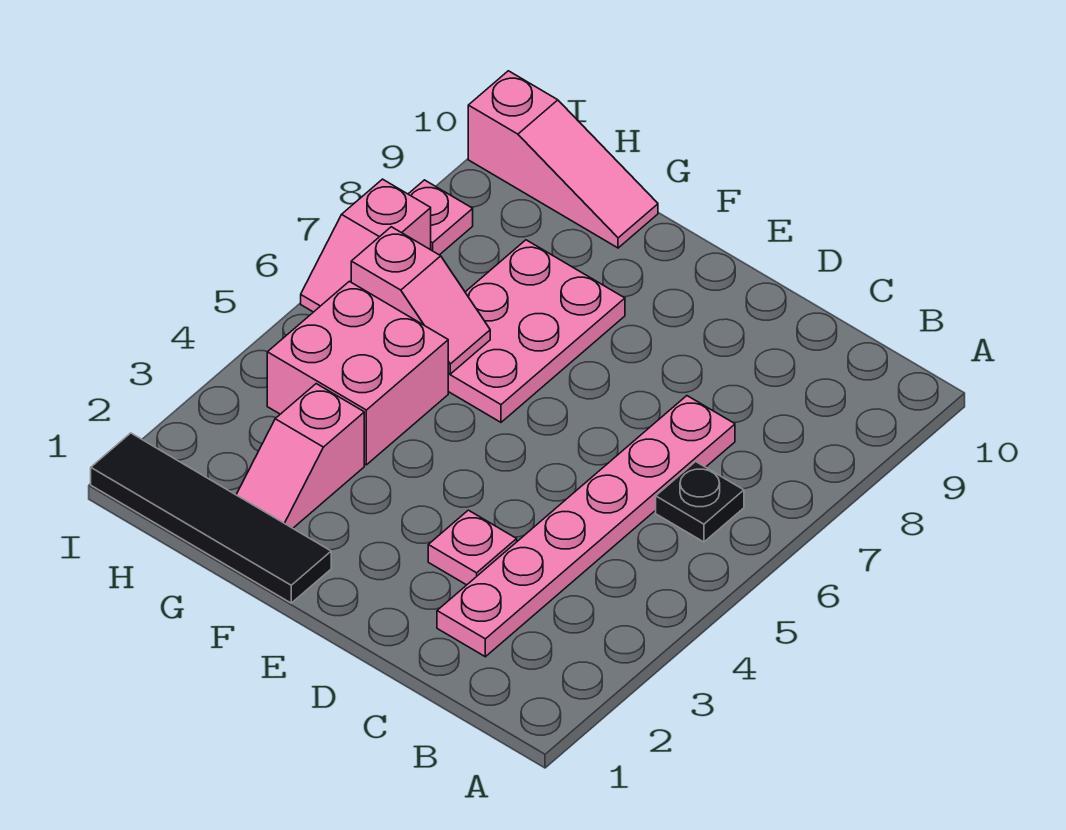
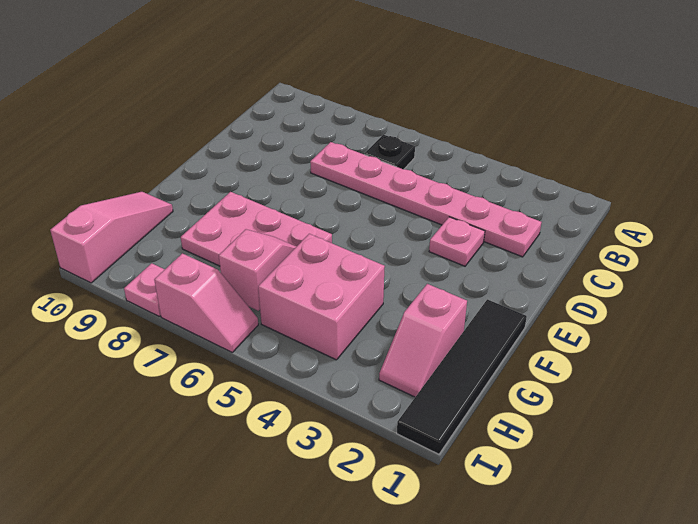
pink slope G2:G3 level 1 top 3 -> pink slope G2:H2 level 1 top G

